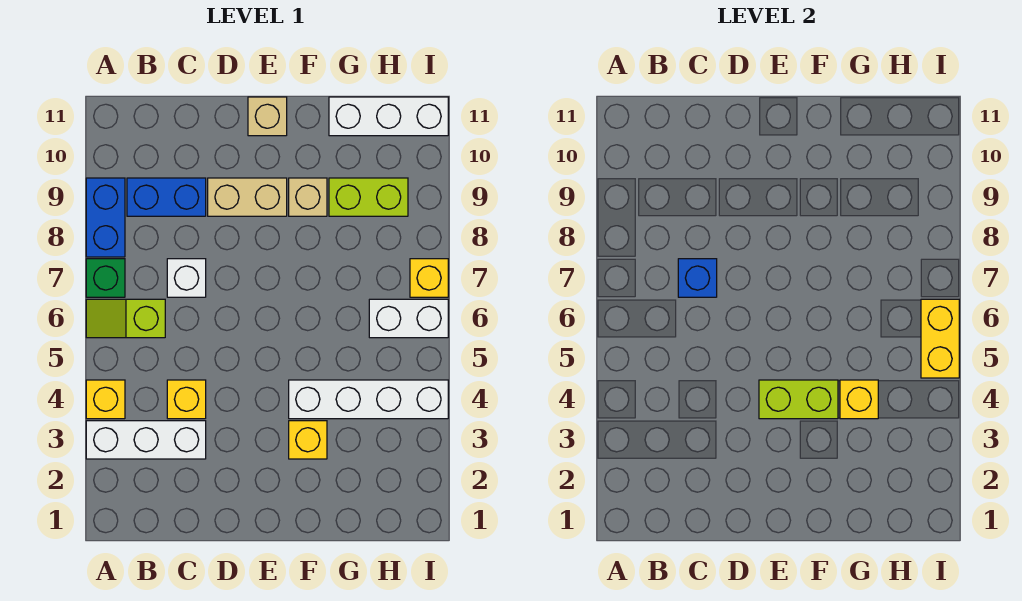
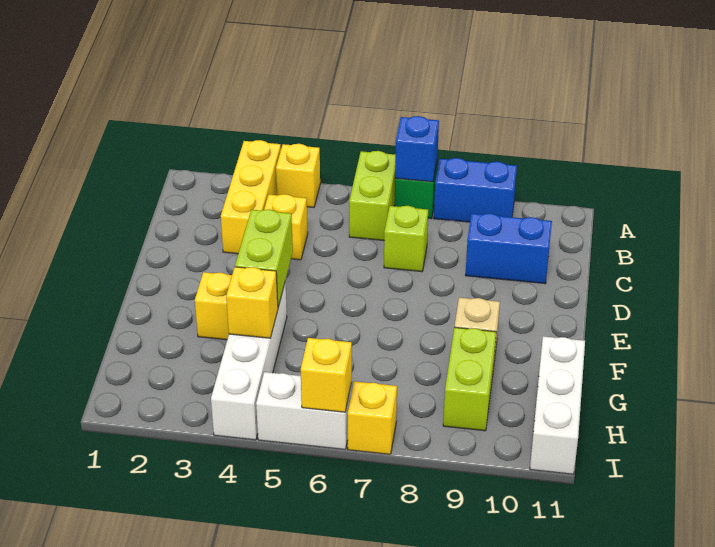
white brick A3:C3 level 1 -> yellow brick A3:C3 level 1
lime slope A6:B6 level 1 top B -> lime brick A6:B6 level 1
blue brick B9:C9 level 1 -> blue brick C9:C10 level 1
white brick C7 level 1 -> lime brick C7 level 1
blue brick C7 level 2 -> blue brick A7 level 2
tan brick D9:E9 level 1 -> none
tan brick E11 level 1 -> none
white brick H6:I6 level 1 -> white brick I5:I6 level 1
yellow brick I5:I6 level 2 -> yellow brick I6 level 2

